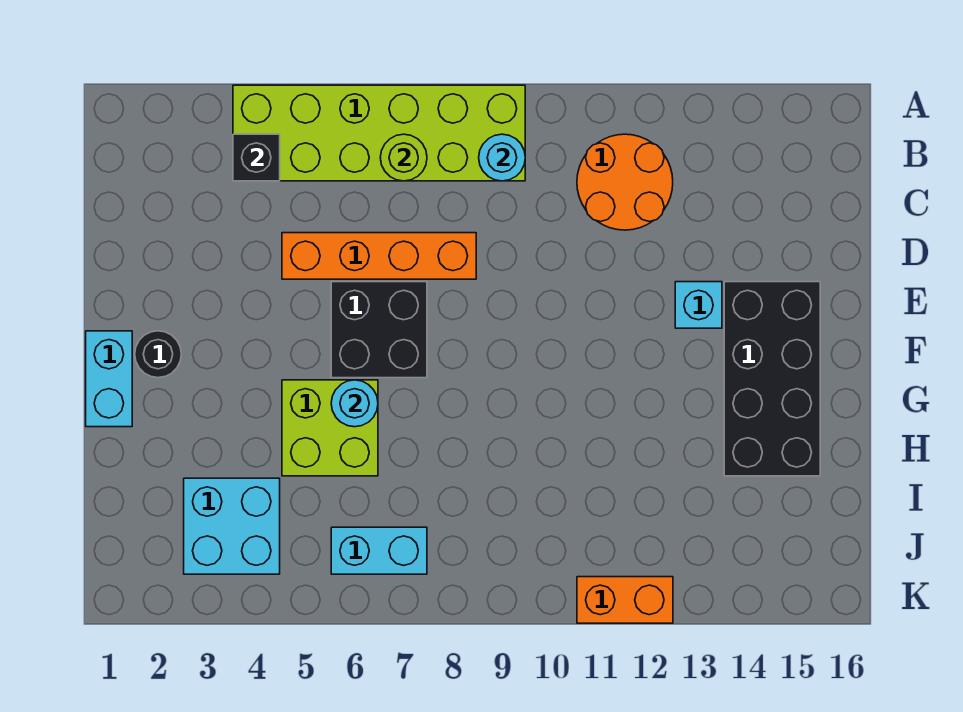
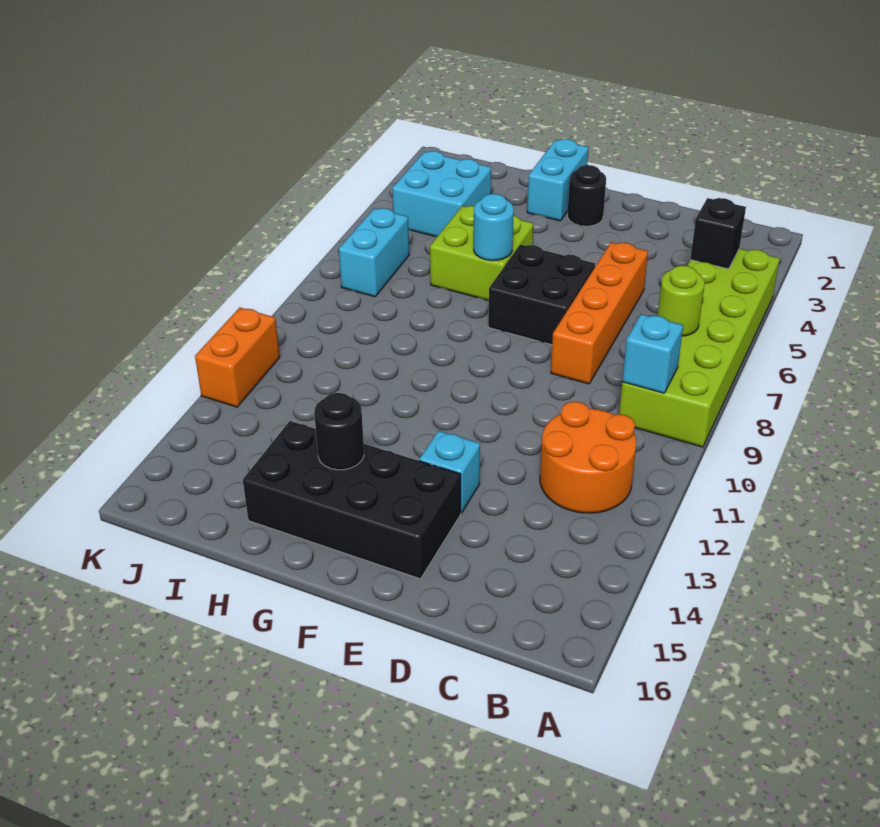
cyan round brick B9 level 2 -> cyan brick B9 level 2
cyan brick F1:G1 level 1 -> cyan brick G1:G2 level 1
none -> black round brick G14 level 2

